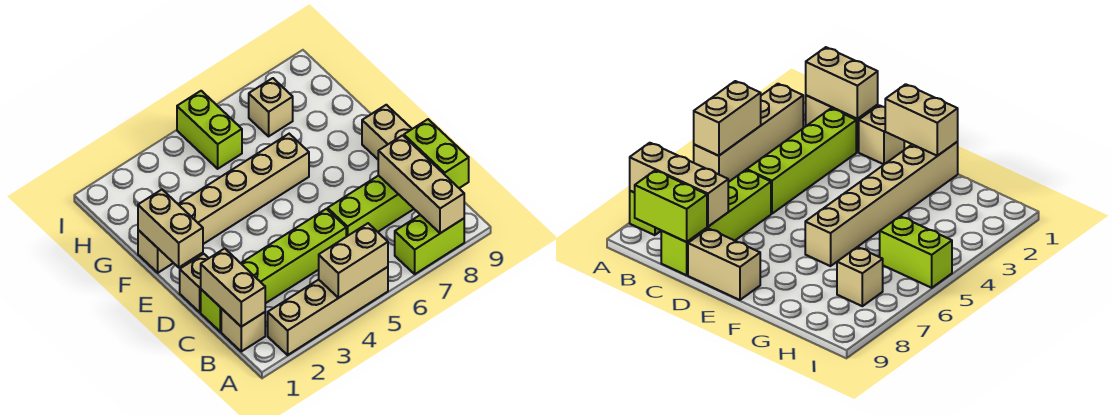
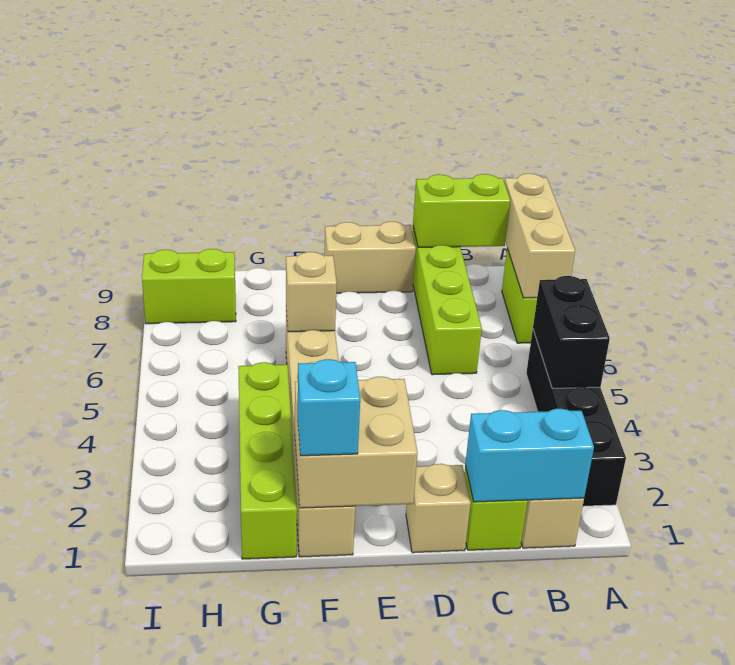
tan brick A2:A5 level 1 -> black brick A2:A5 level 1
tan brick A4:A5 level 2 -> black brick A4:A5 level 2
tan brick A8:C8 level 2 -> tan brick A7:A9 level 2
tan brick B1:C1 level 2 -> cyan brick B1:C1 level 2
lime brick C2:C5 level 1 -> lime brick G1:G4 level 1
tan brick E1:F1 level 2 -> tan brick E1:F2 level 2
none -> cyan brick F1 level 3
lime brick H5:I5 level 1 -> lime brick H8:I8 level 1
tan brick H7 level 1 -> tan brick F6 level 2

